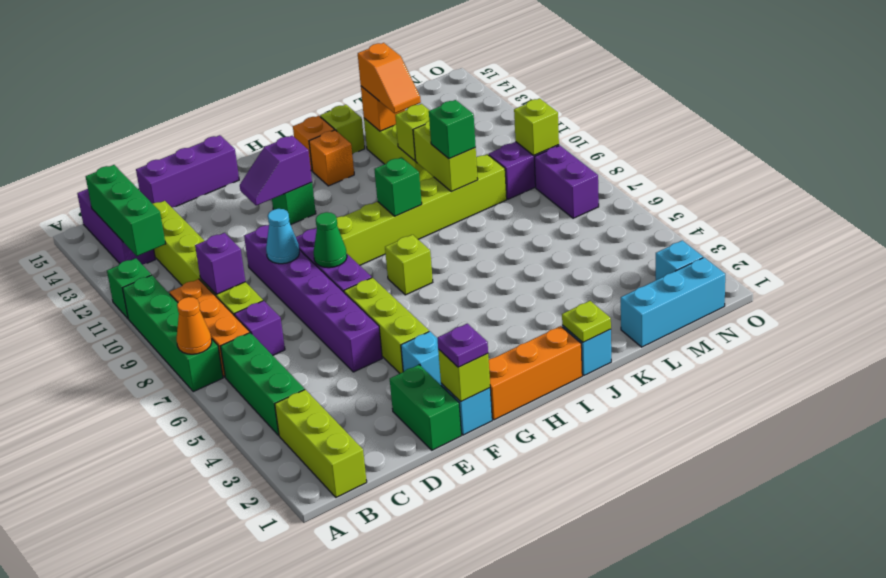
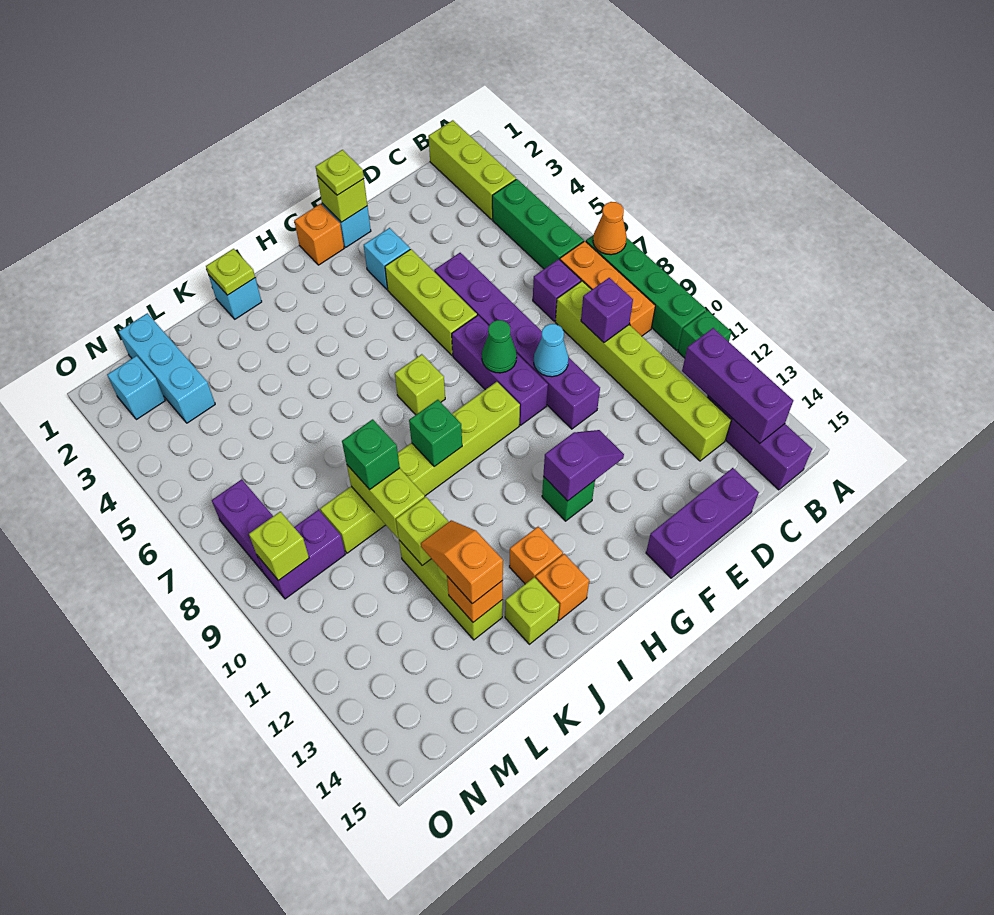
green brick B12:B14 level 2 -> purple brick B12:B14 level 2
green brick E1:E2 level 1 -> none
purple plate F1 level 3 -> lime plate F1 level 3
orange brick G1:I1 level 1 -> orange brick G1 level 1
cyan brick L1:N1 level 1 -> cyan brick M1:M3 level 1

